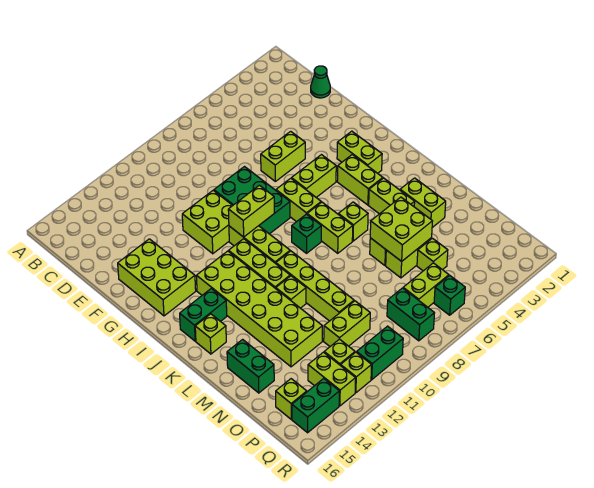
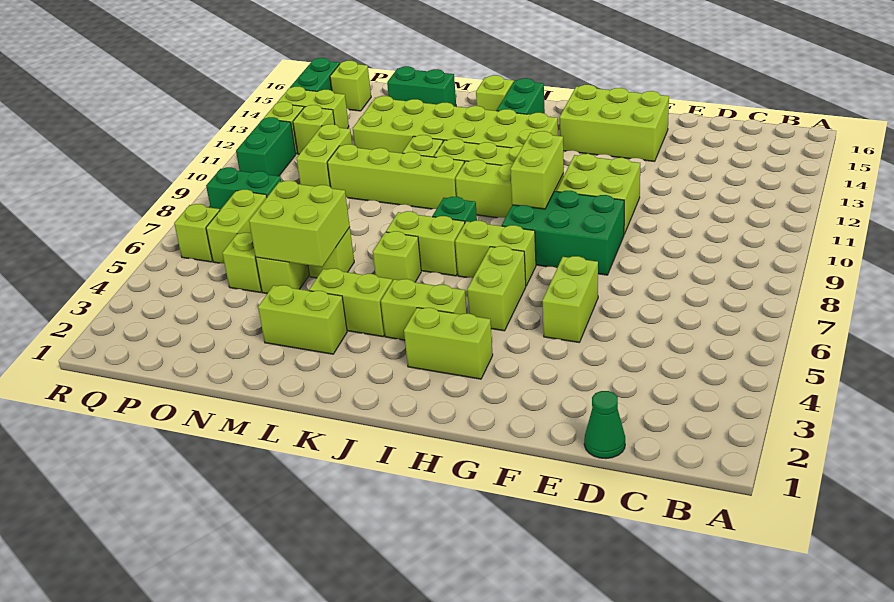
green brick Q6 level 1 -> lime brick Q6 level 1

